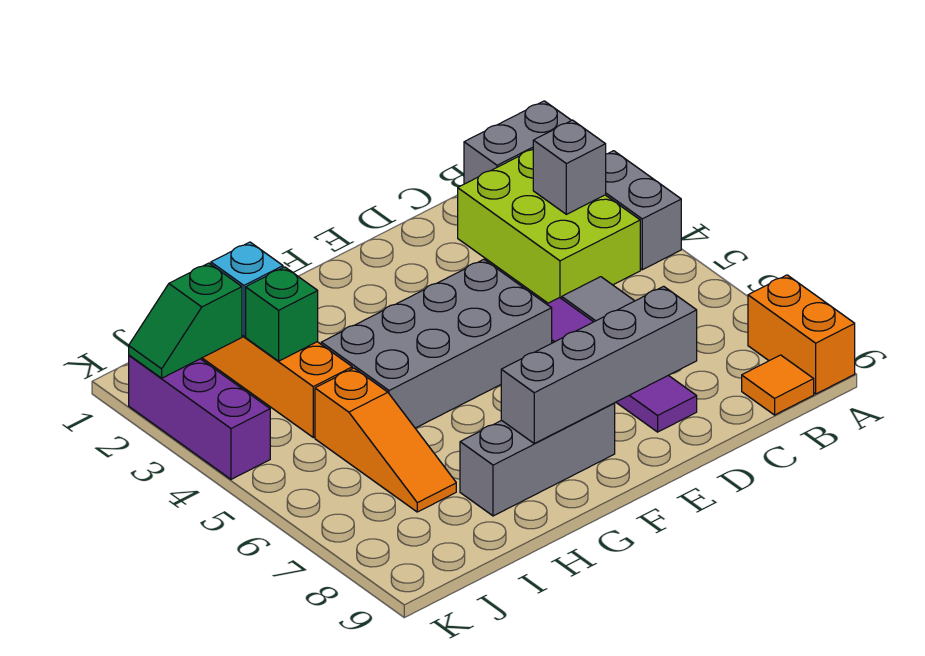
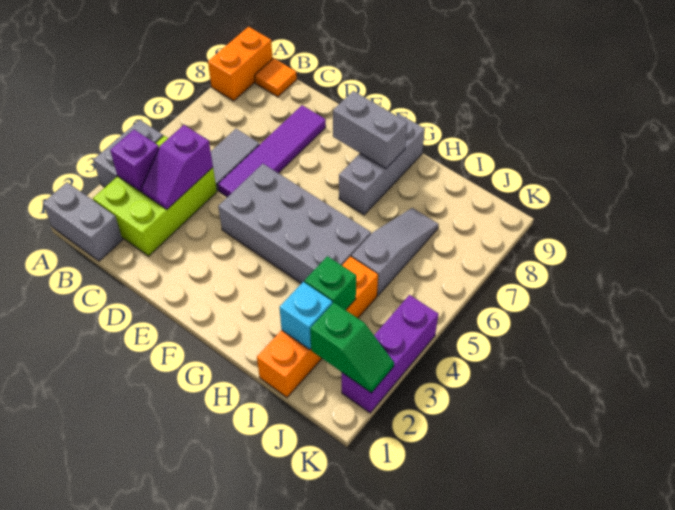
grey brick B3 level 2 -> purple brick B3 level 2
none -> purple slope C3:C4 level 2 top 4
grey brick D8:G8 level 2 -> grey brick F8:G8 level 2
grey brick F8:H8 level 1 -> grey brick G7:G9 level 1
orange slope I5:I7 level 1 top 5 -> grey slope I5:I7 level 1 top 5

